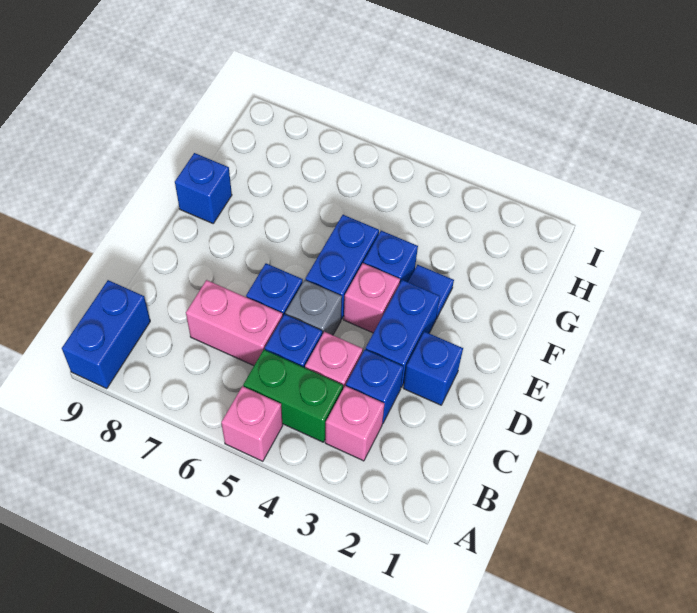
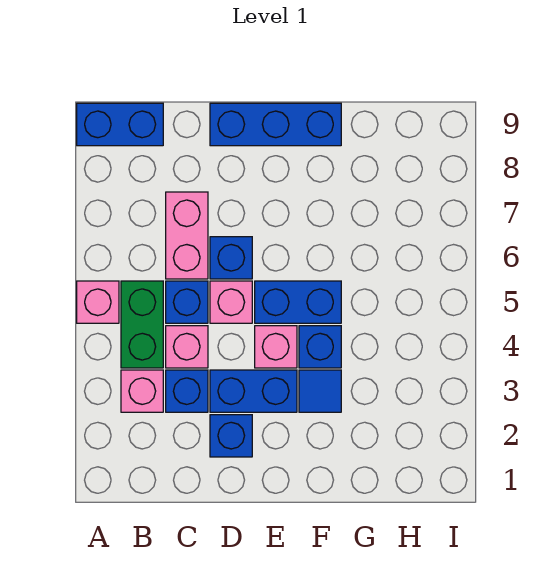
grey brick D5 level 1 -> pink brick D5 level 1
blue brick F9 level 1 -> blue brick D9:F9 level 1

